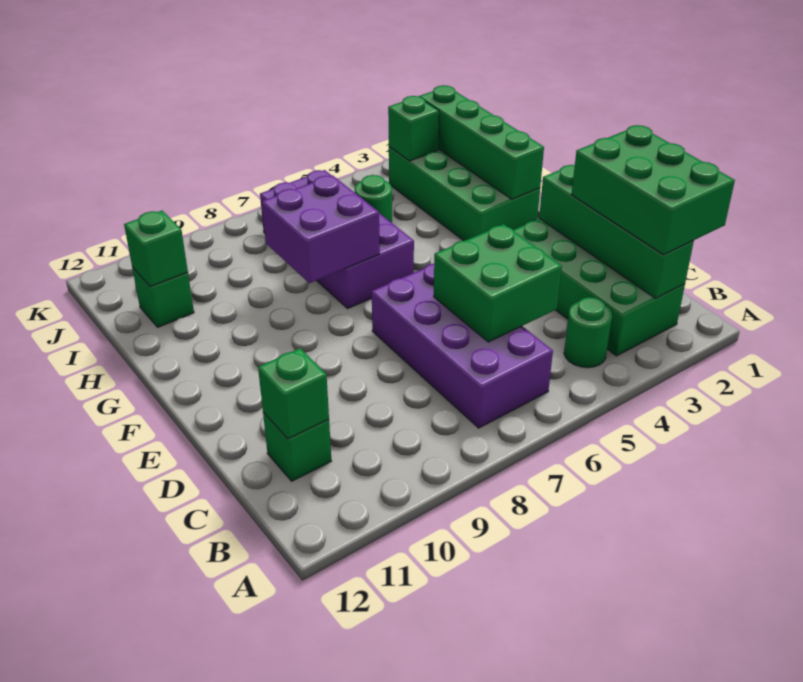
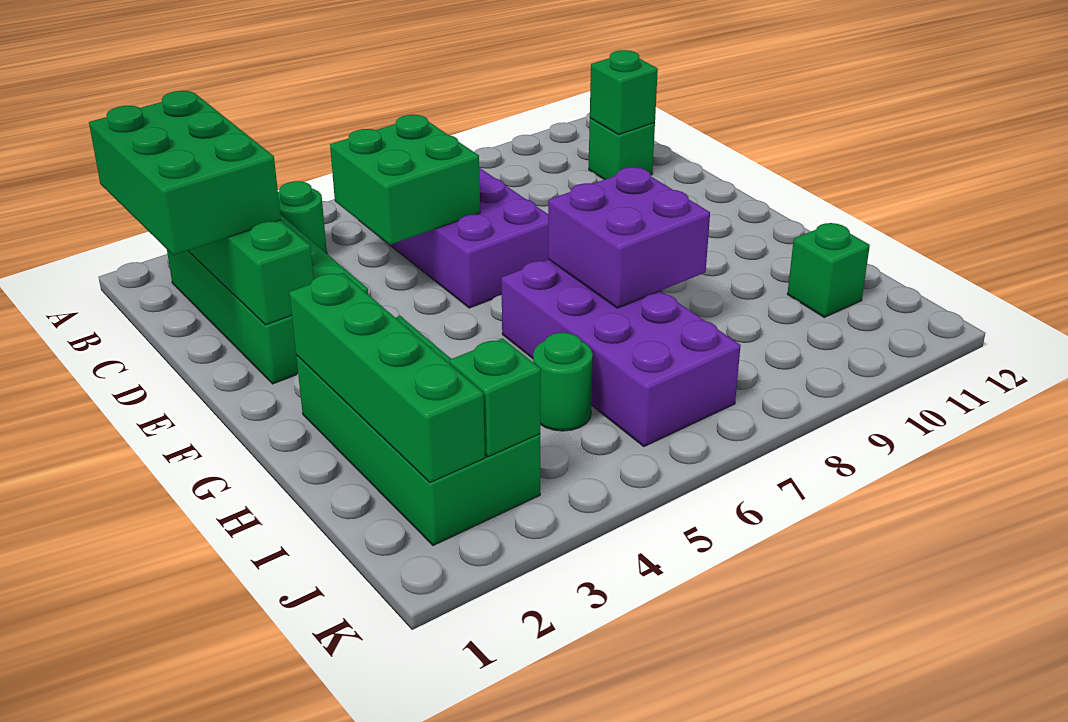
green brick I11 level 2 -> none

